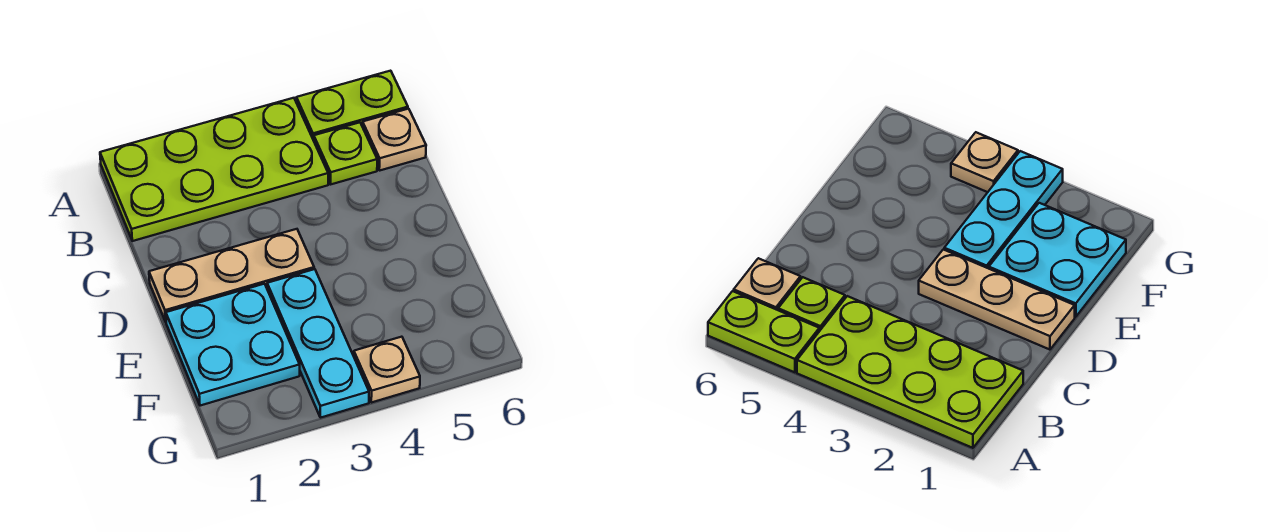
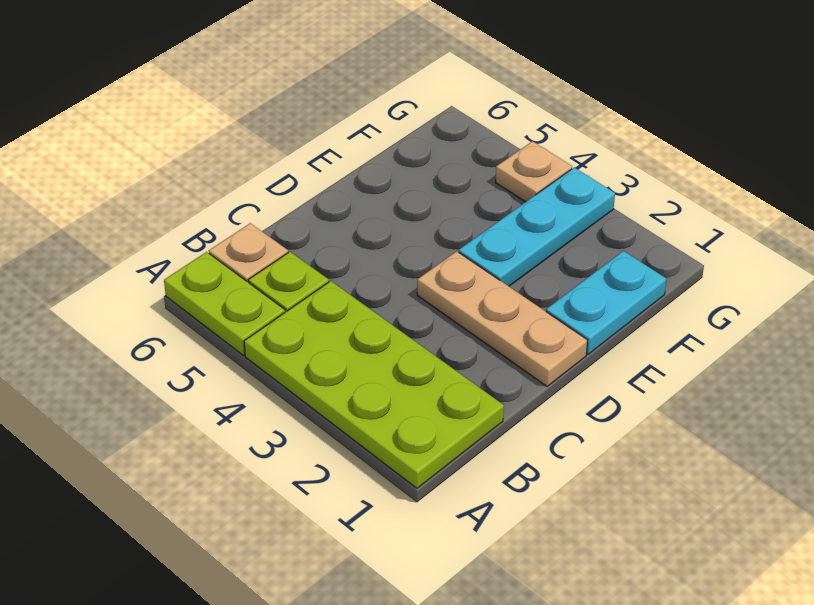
cyan plate E1:F2 level 1 -> cyan plate E1:F1 level 1

